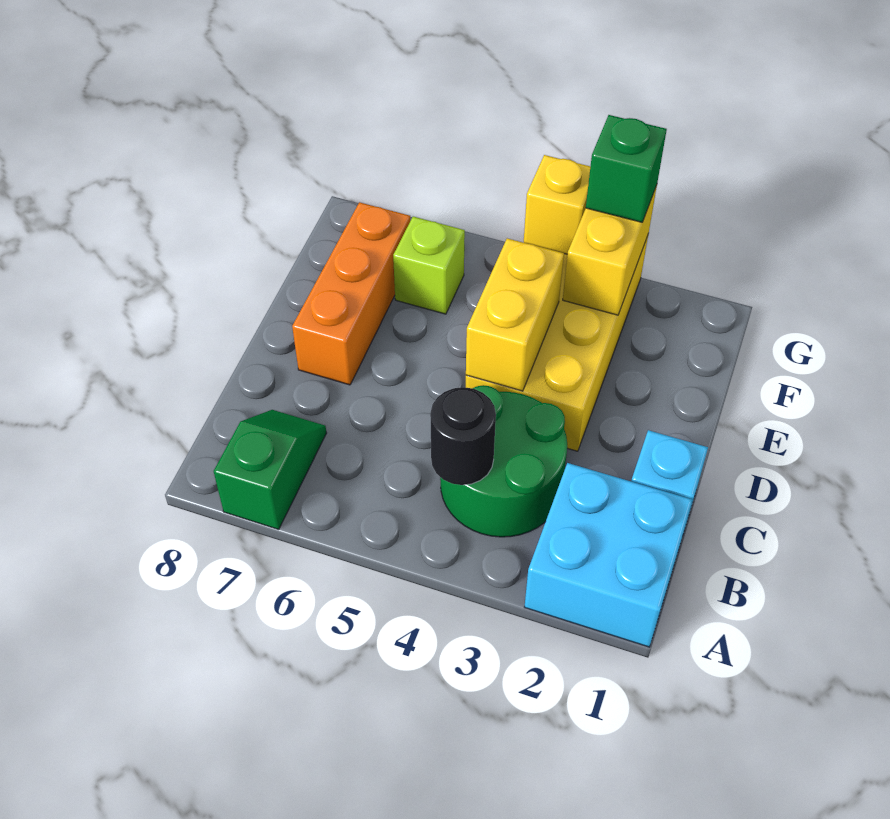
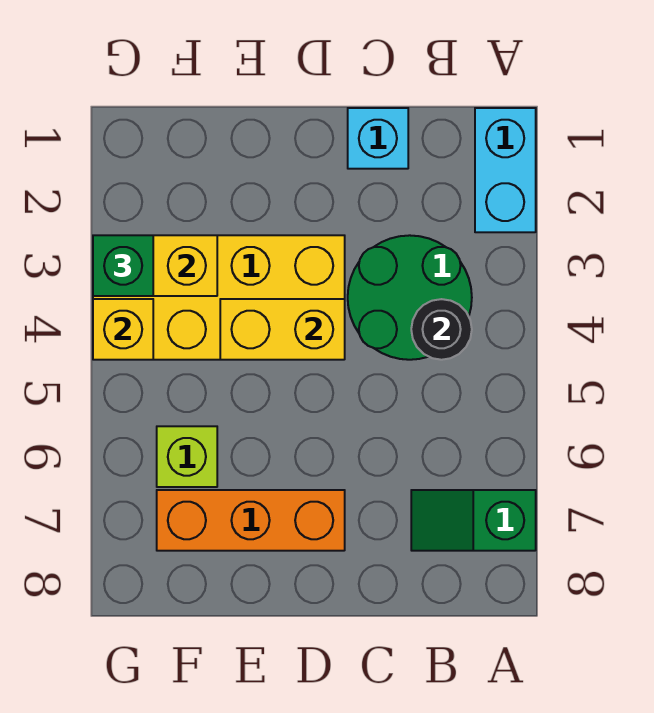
cyan brick A1:B2 level 1 -> cyan brick A1:A2 level 1

